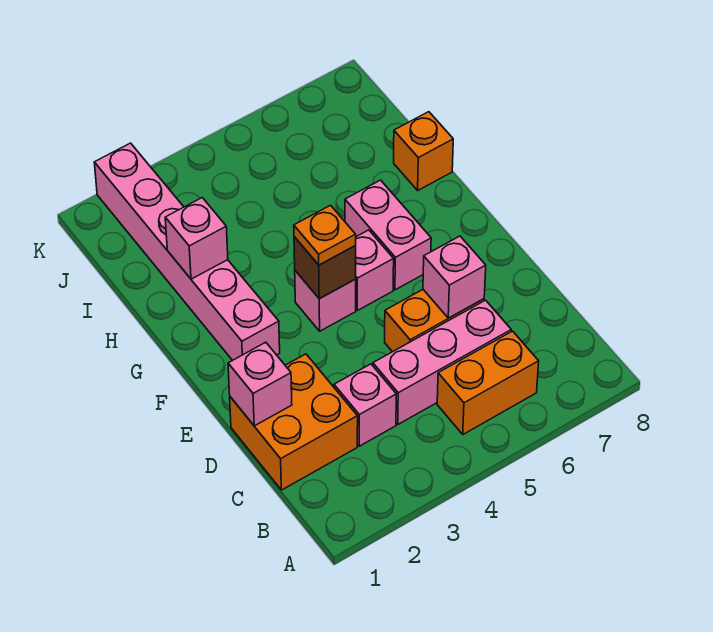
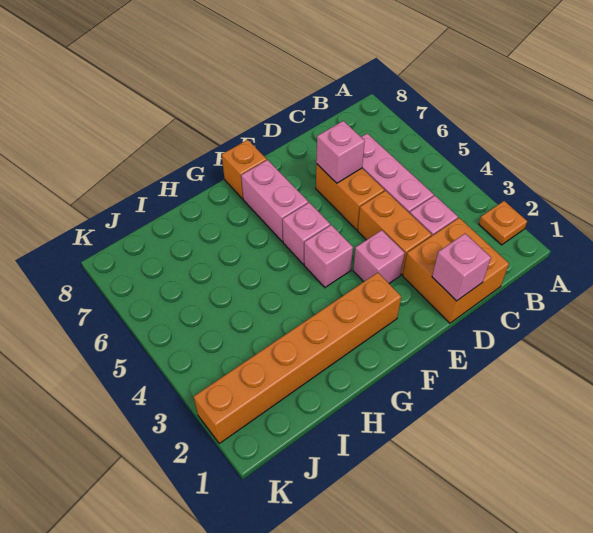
orange brick B5:B6 level 1 -> orange brick D3:D4 level 1
pink brick F2:K2 level 1 -> orange brick F2:K2 level 1
brown brick F4 level 2 -> none
orange plate F4 level 3 -> orange plate A2 level 1
pink brick F6:G6 level 1 -> pink brick F6:F7 level 1
pink brick H2 level 2 -> pink brick E3 level 1
orange brick H8 level 1 -> orange brick F8 level 1

